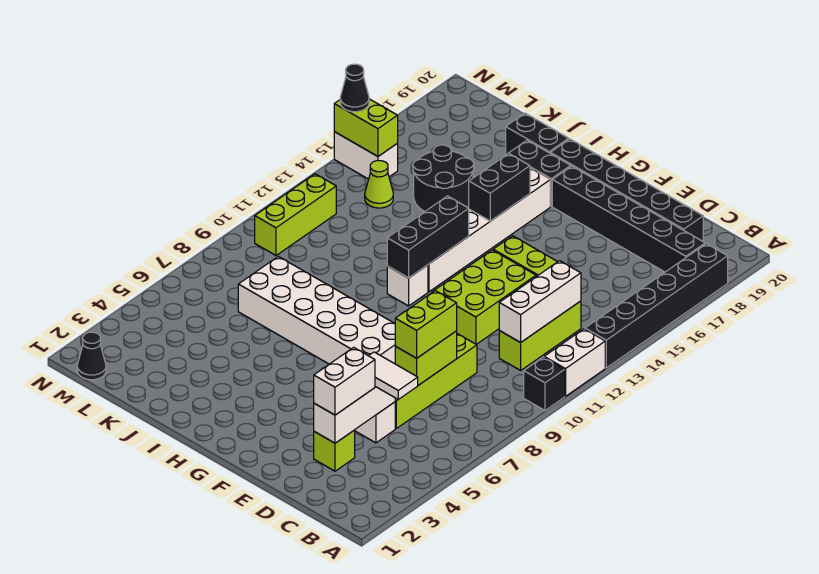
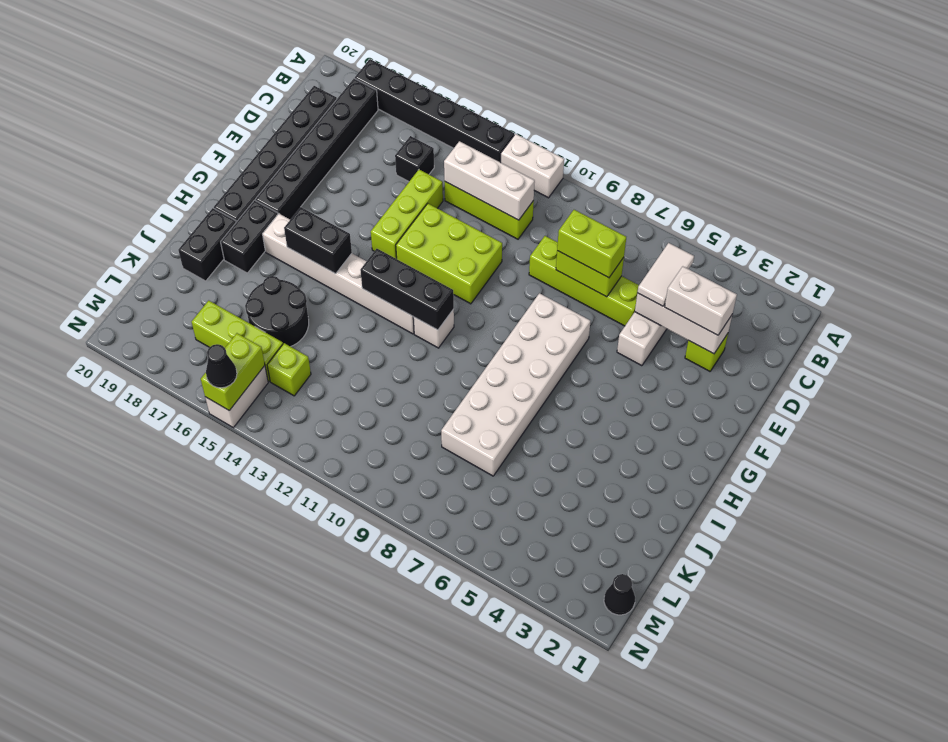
black brick A10 level 1 -> black brick C15 level 1
lime cone L14 level 1 -> lime brick L14 level 1
lime brick M10:M12 level 1 -> lime brick L15:L17 level 1

